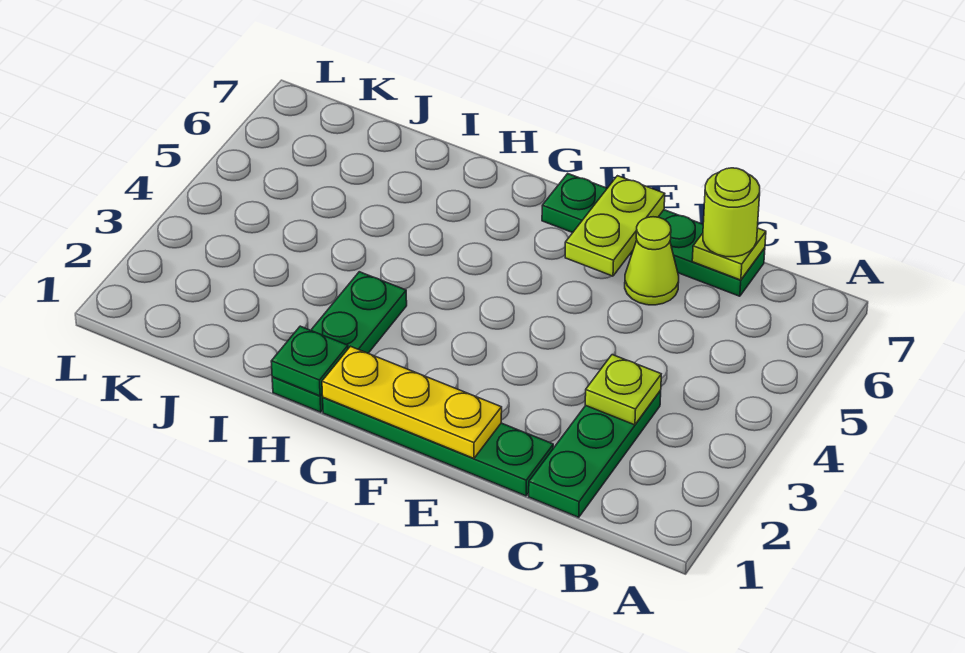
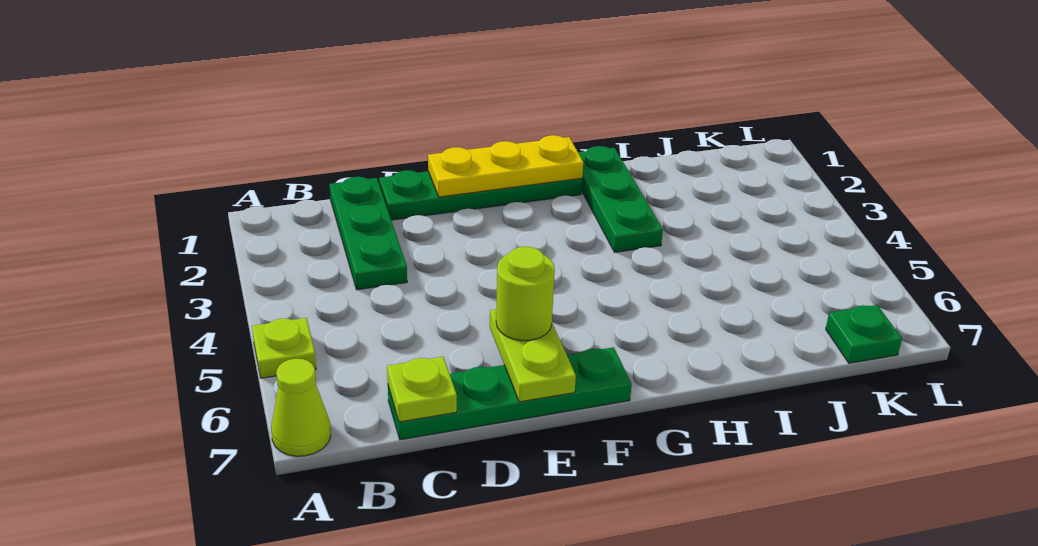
lime plate C3 level 2 -> lime plate A5 level 1
lime round brick C7 level 3 -> lime round brick E6 level 3
lime cone D6 level 1 -> lime cone A7 level 1
green plate H1 level 2 -> green plate K7 level 1

